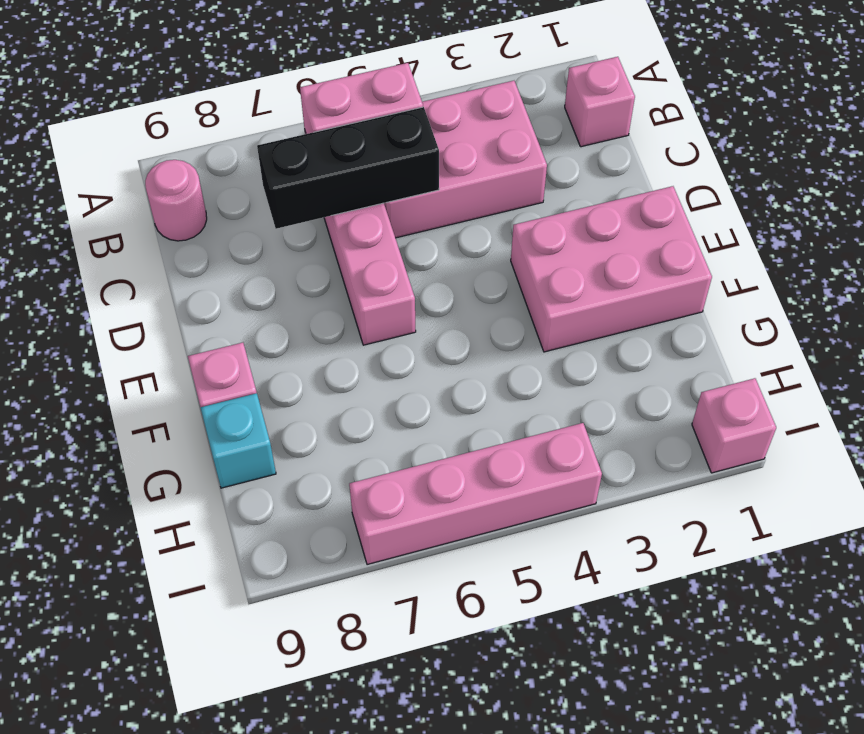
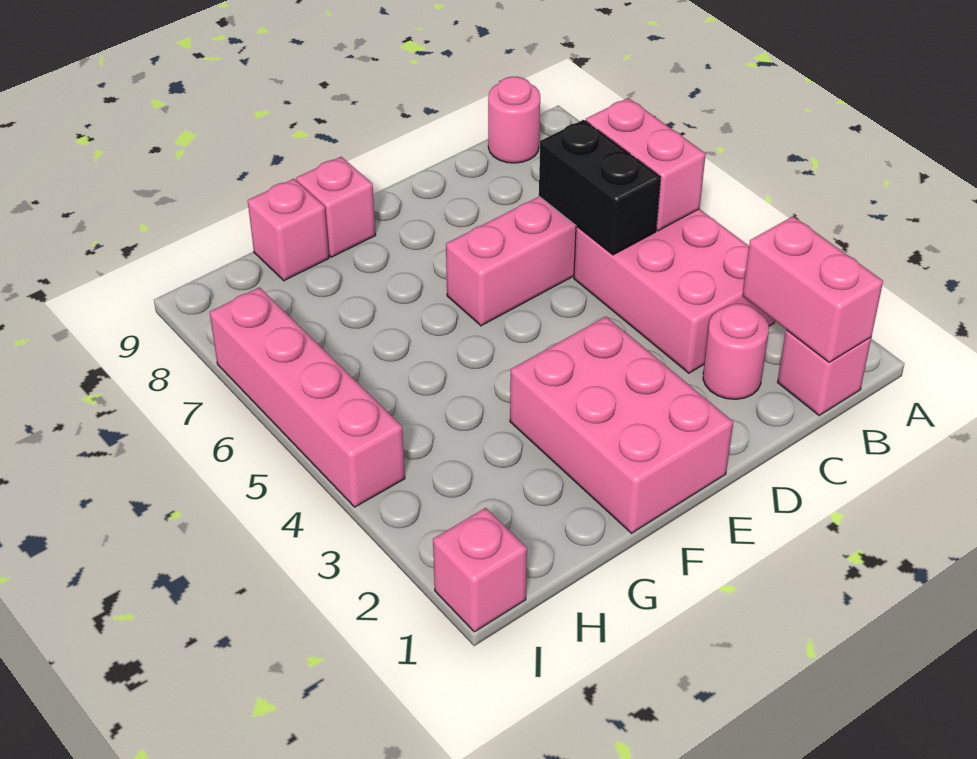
none -> pink brick B1:B2 level 2
none -> pink round brick C2 level 1
black brick C5:C7 level 2 -> black brick C5:C6 level 2
cyan brick G9 level 1 -> pink brick G9 level 1

